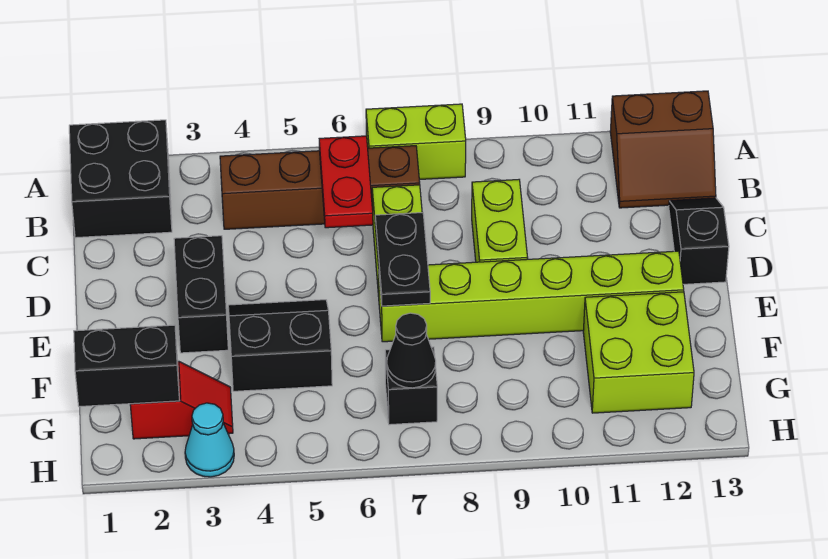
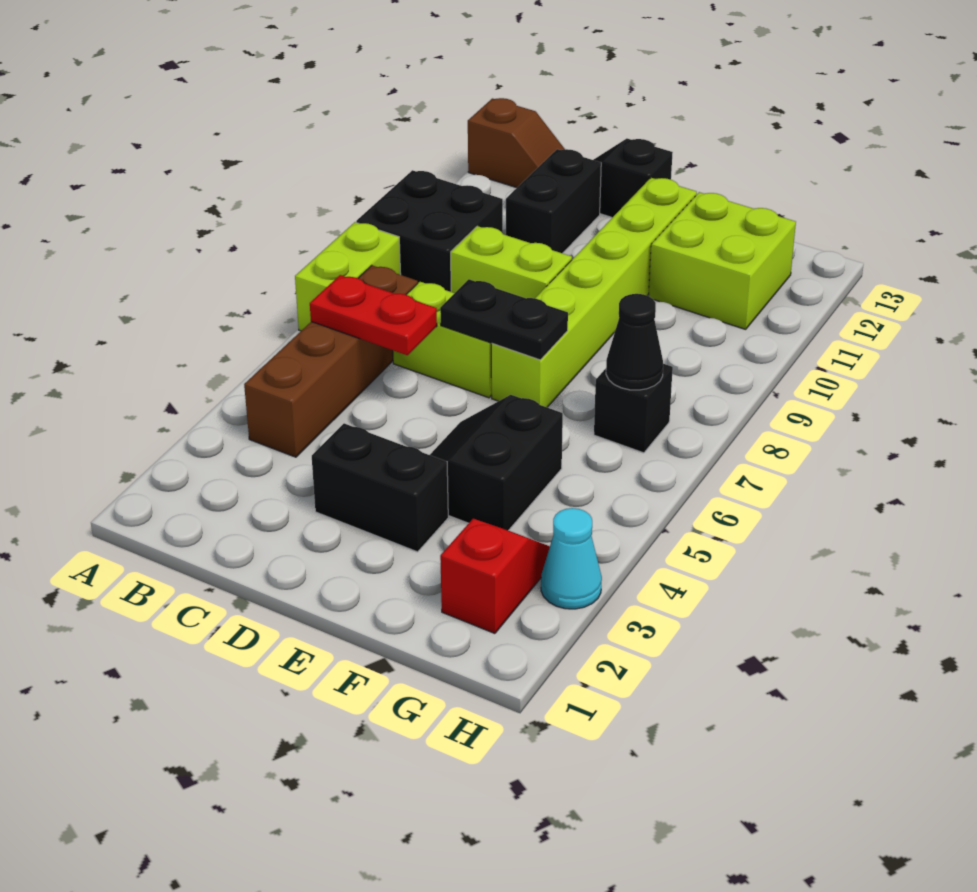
black brick A1:B2 level 1 -> black brick A9:B10 level 1
brown slope A12:B13 level 1 top A -> brown slope A13:B13 level 1 top A
black brick G1:G2 level 2 -> black brick C11:C12 level 1

